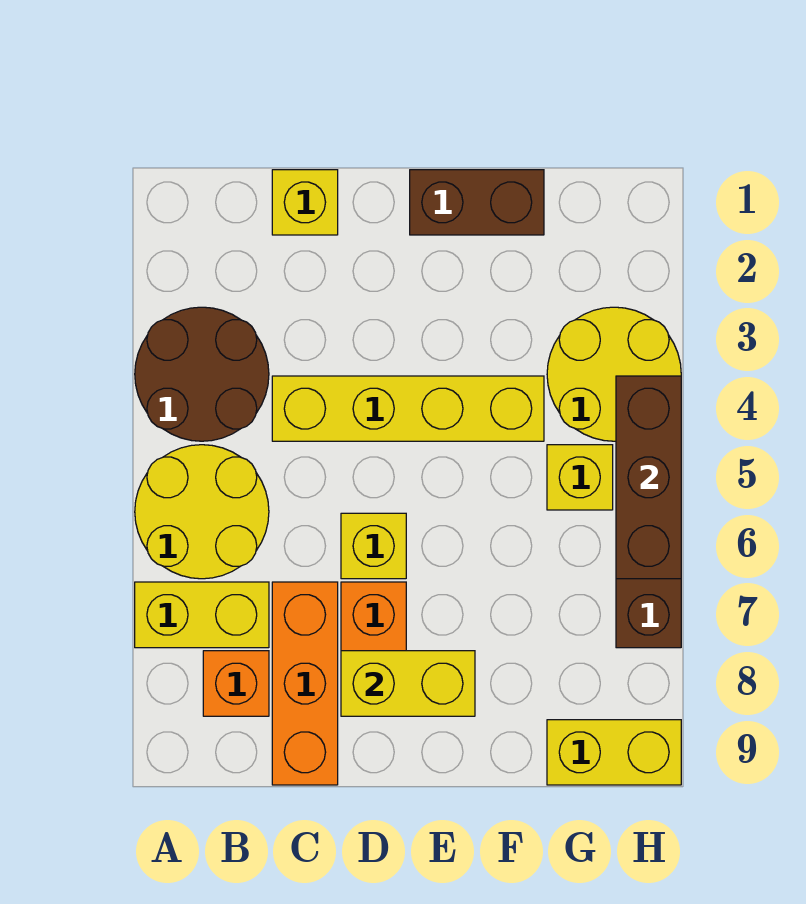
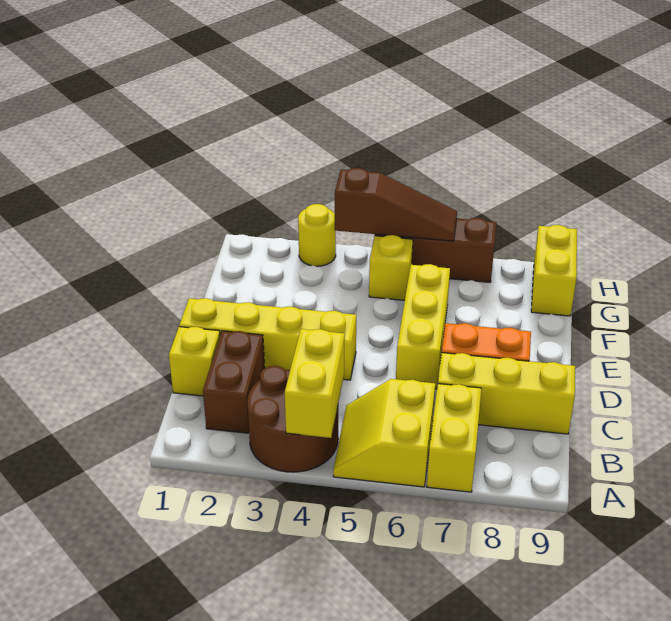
yellow round brick A5:B6 level 1 -> yellow slope A5:B6 level 1 top 6
orange brick B8 level 1 -> none
yellow brick C4:F4 level 1 -> yellow brick D1:D4 level 1
orange brick C7:C9 level 1 -> yellow brick C7:C9 level 1
yellow brick D6 level 1 -> yellow brick D6:F6 level 1
yellow brick D8:E8 level 2 -> yellow brick A4:B4 level 2
brown brick E1:F1 level 1 -> brown brick B2:C2 level 1
yellow round brick G3:H4 level 1 -> yellow round brick H3 level 1
brown brick H4:H6 level 2 -> brown slope H4:H6 level 2 top 4

